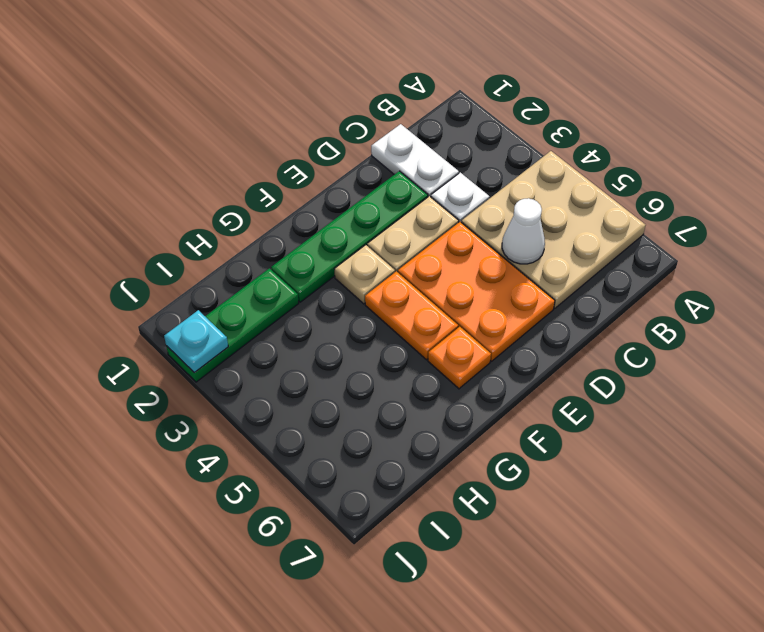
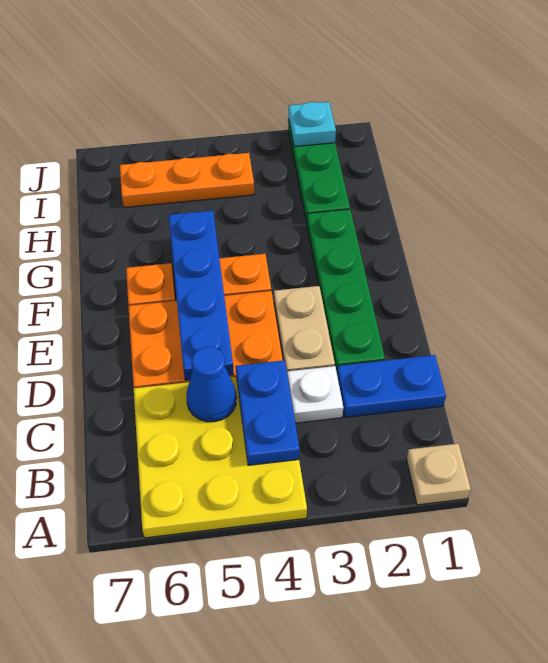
tan plate A4:C6 level 1 -> yellow plate A4:C6 level 1
none -> blue plate B4:C4 level 2
white plate C1:C2 level 1 -> blue plate C1:C2 level 1
white cone C5 level 2 -> blue cone C5 level 2
none -> blue plate D5:G5 level 2
tan plate F3 level 1 -> tan plate A1 level 1
none -> orange plate I4:I6 level 1

